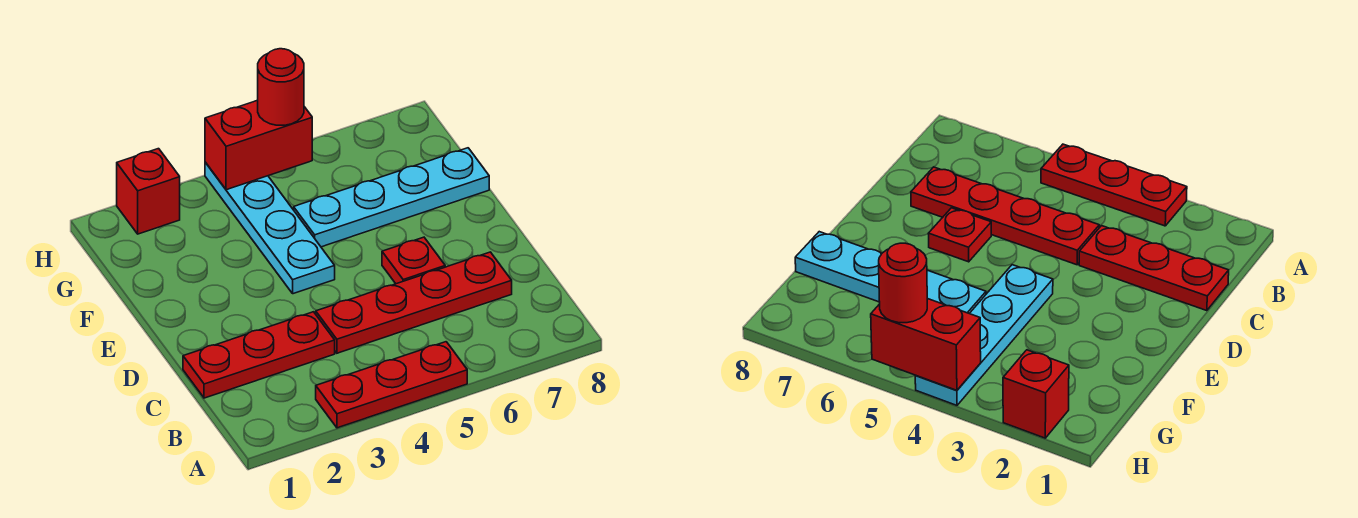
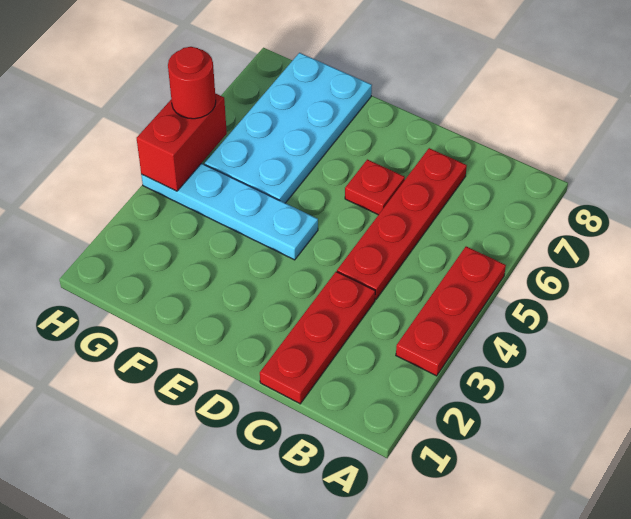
cyan plate F5:F8 level 1 -> cyan plate F5:G8 level 1
red brick H2 level 1 -> none

